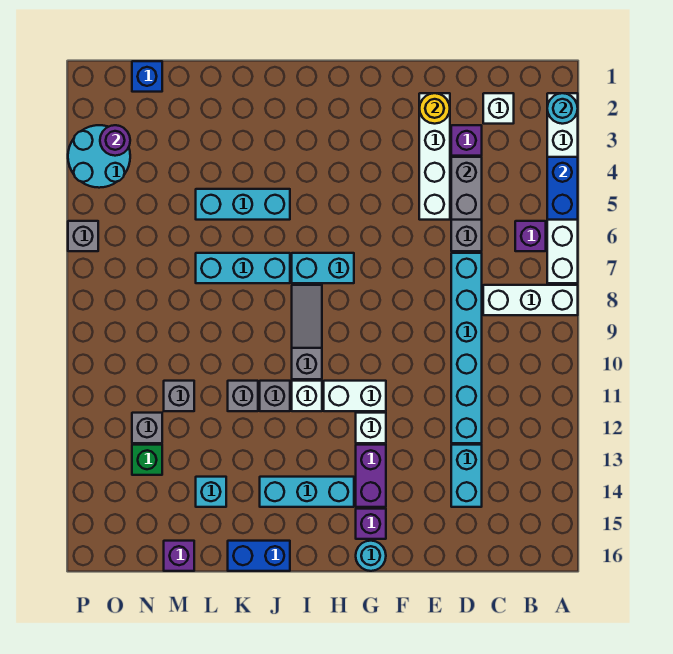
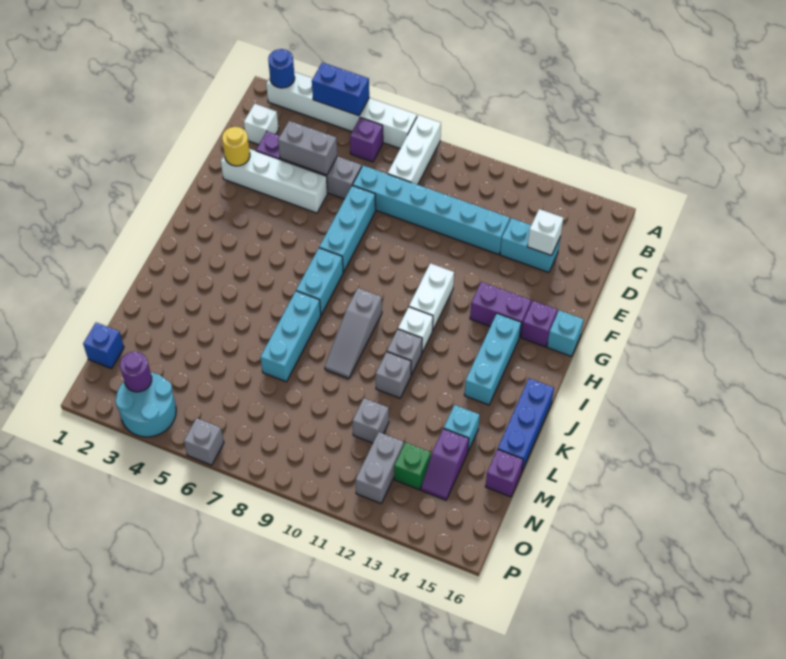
cyan round brick A2 level 2 -> blue round brick A2 level 2
white brick G12 level 1 -> white brick D14 level 2
cyan round brick G16 level 1 -> cyan brick G16 level 1
grey slope I8:I10 level 1 top 10 -> grey slope I9:K9 level 1 top I
cyan brick J5:L5 level 1 -> cyan brick E7:G7 level 1
blue brick J16:K16 level 1 -> blue brick J16:L16 level 1
none -> purple slope M14:N14 level 1 top M
grey brick N12 level 1 -> grey brick N12:O12 level 1

